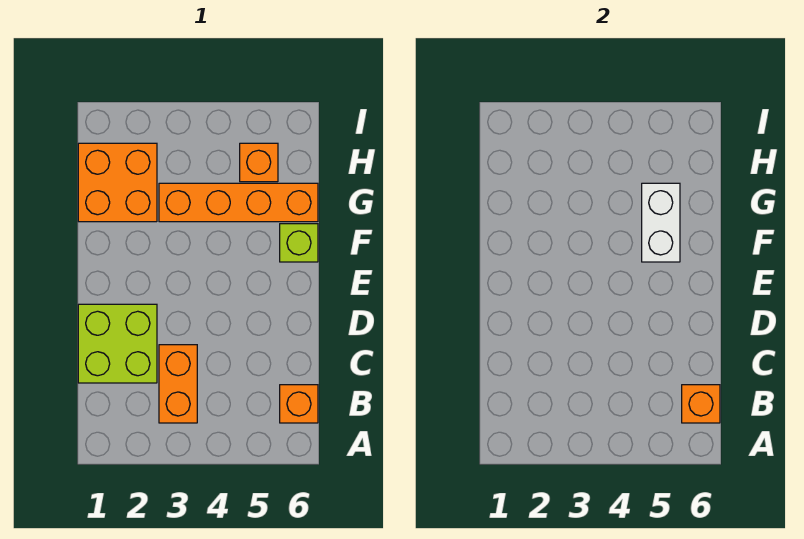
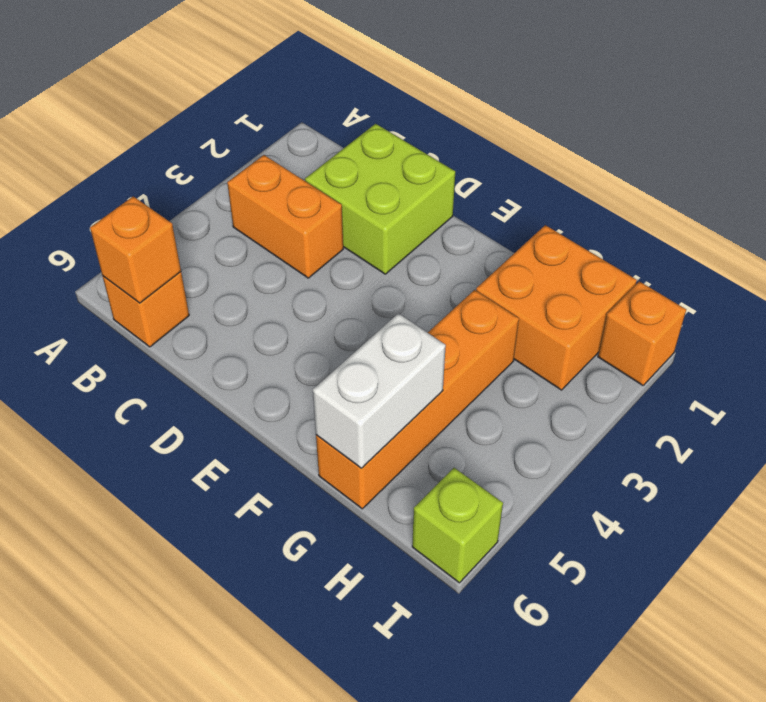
white brick F5:G5 level 2 -> white brick G5:G6 level 2
lime brick F6 level 1 -> lime brick I6 level 1
orange brick H5 level 1 -> orange brick I1 level 1

